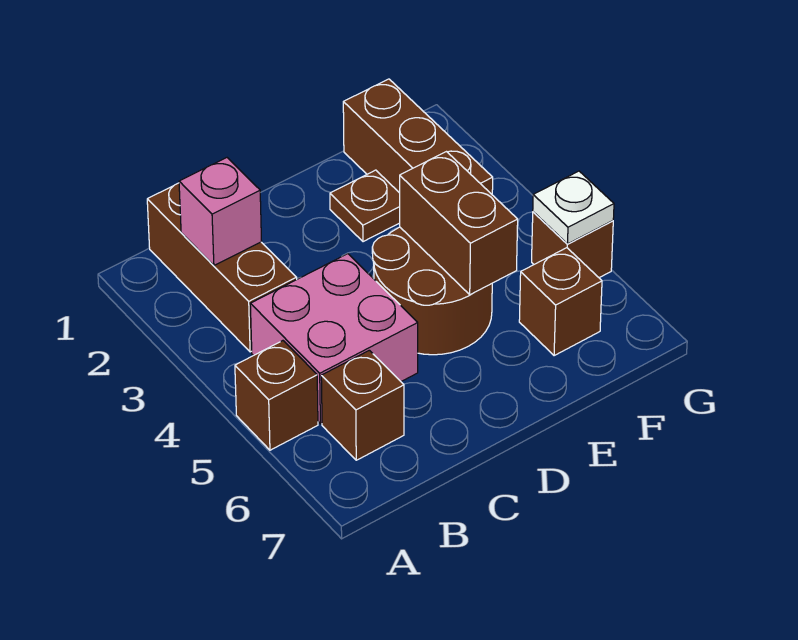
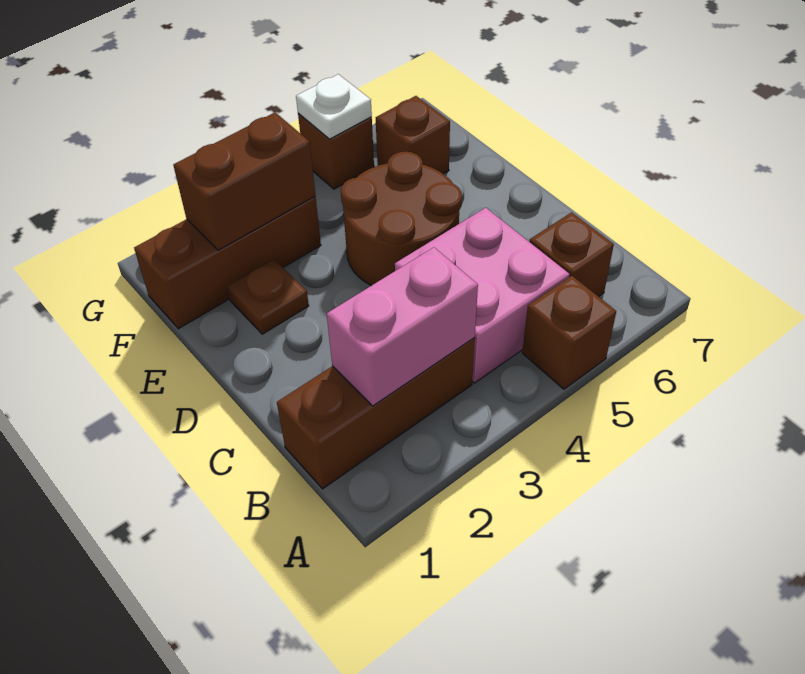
pink brick B2 level 2 -> pink brick B2:B3 level 2
brown brick E4:E5 level 2 -> brown brick F2:F3 level 2

